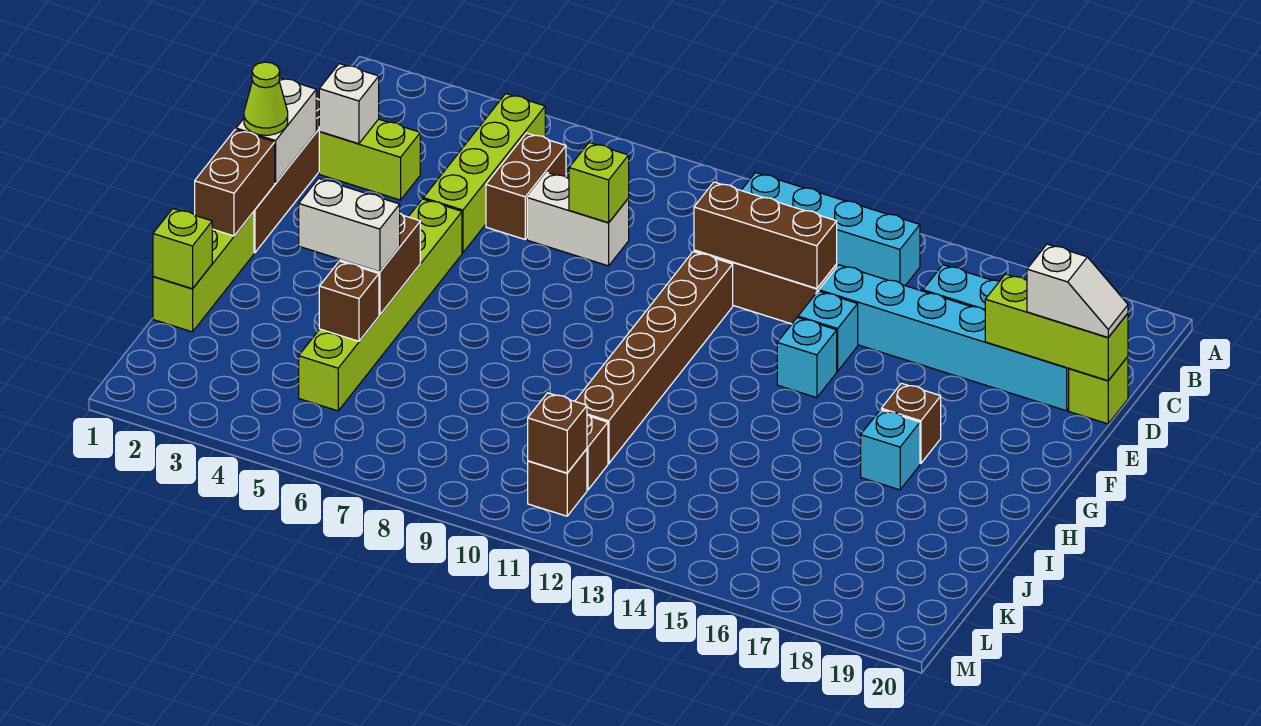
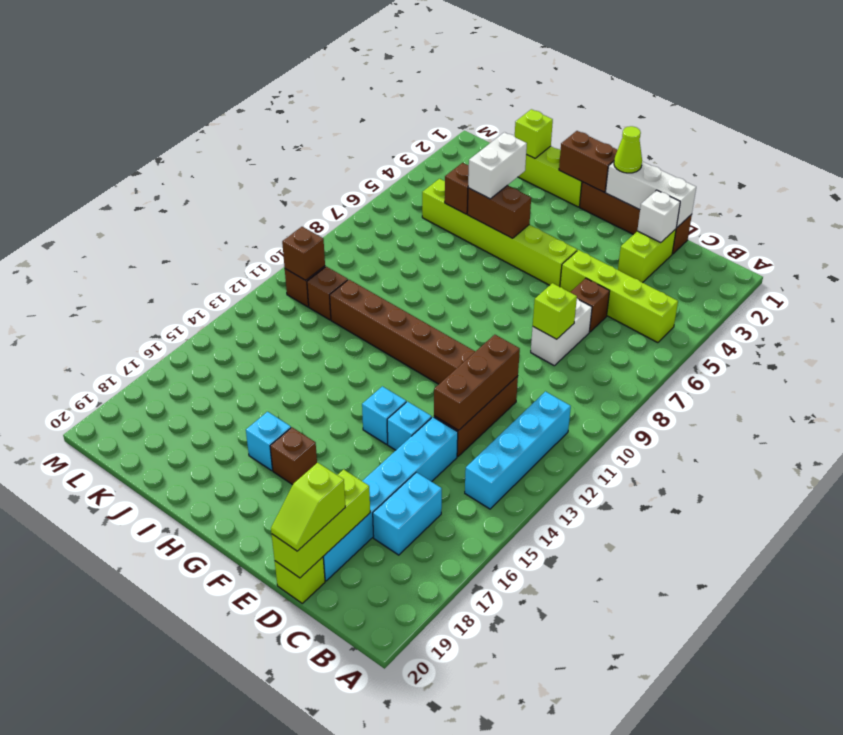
brown brick C6:D6 level 1 -> brown brick D6 level 1
white slope D19:D20 level 3 top 19 -> lime slope D19:D20 level 3 top 19
white brick E1:F1 level 2 -> white brick D1:F1 level 2

